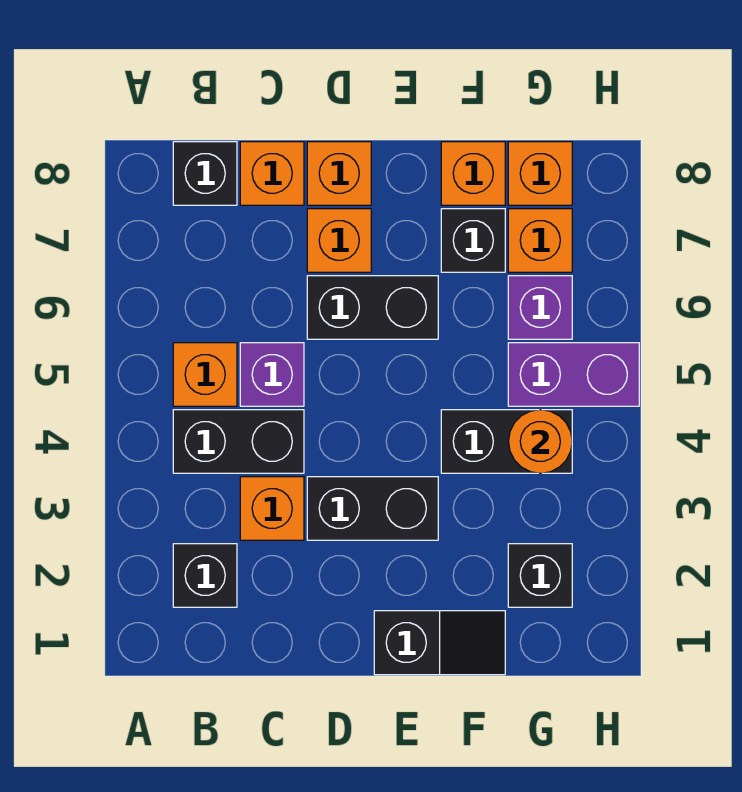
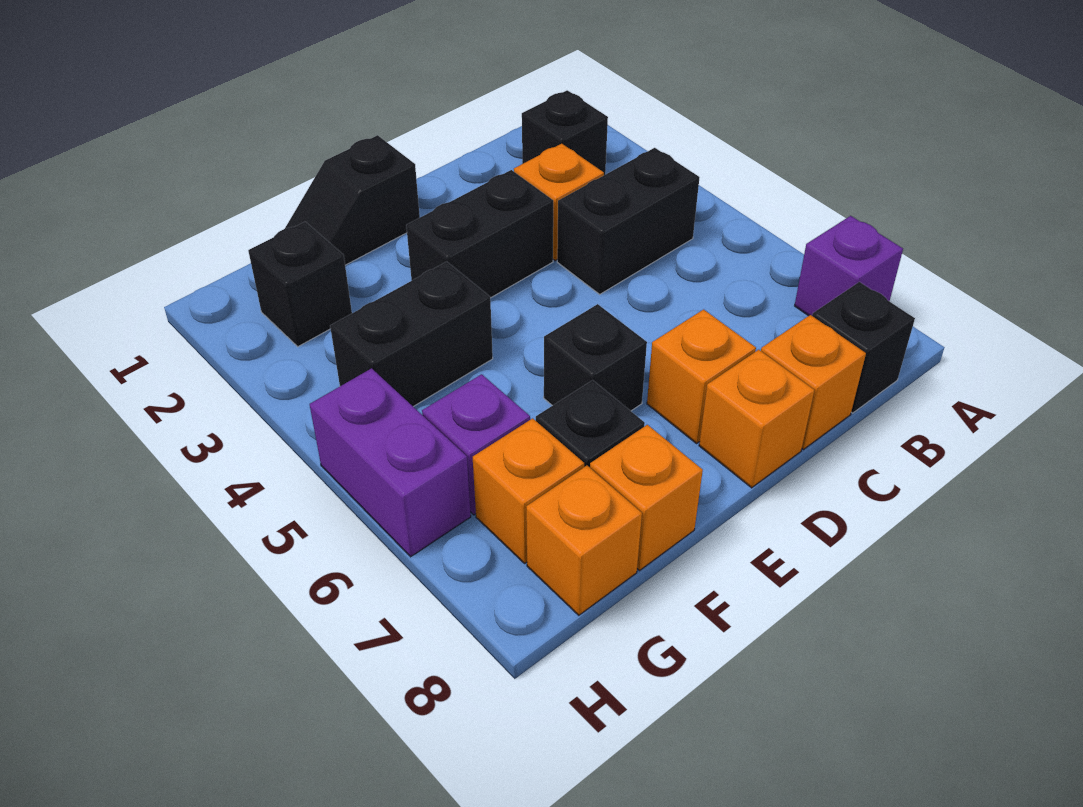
orange brick B5 level 1 -> none
purple brick C5 level 1 -> purple brick A7 level 1
black brick D6:E6 level 1 -> black brick E6 level 1
orange round brick G4 level 2 -> none
purple brick G5:H5 level 1 -> purple brick H5:H6 level 1

